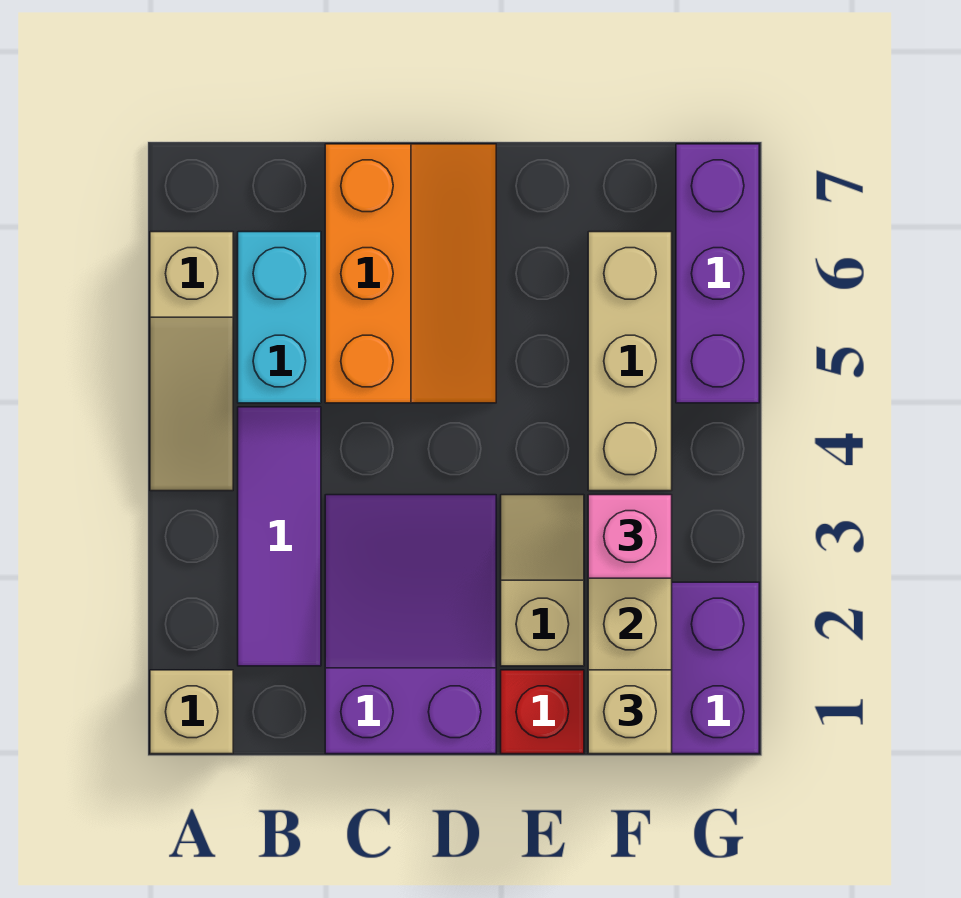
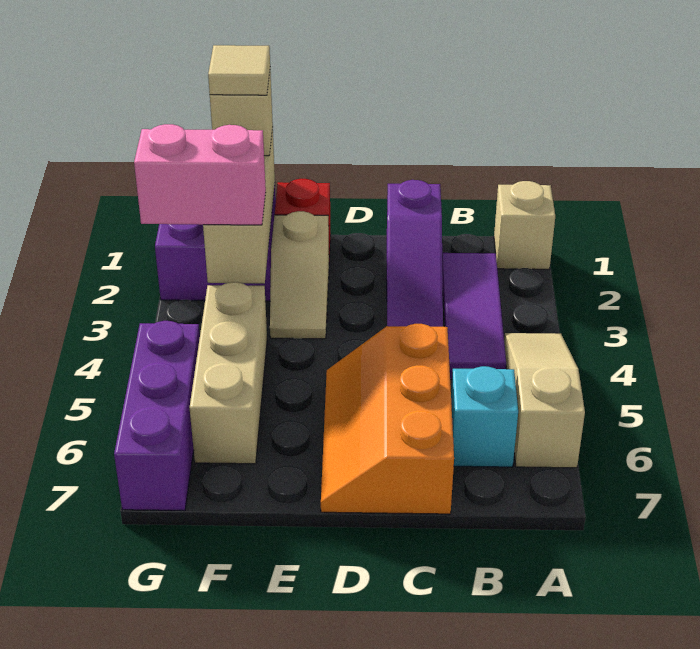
cyan brick B5:B6 level 1 -> cyan brick B6 level 1
purple slope C1:D3 level 1 top 1 -> purple slope C1:C3 level 1 top 1
none -> tan tile F1 level 4
pink brick F3 level 3 -> pink brick F3:G3 level 3

